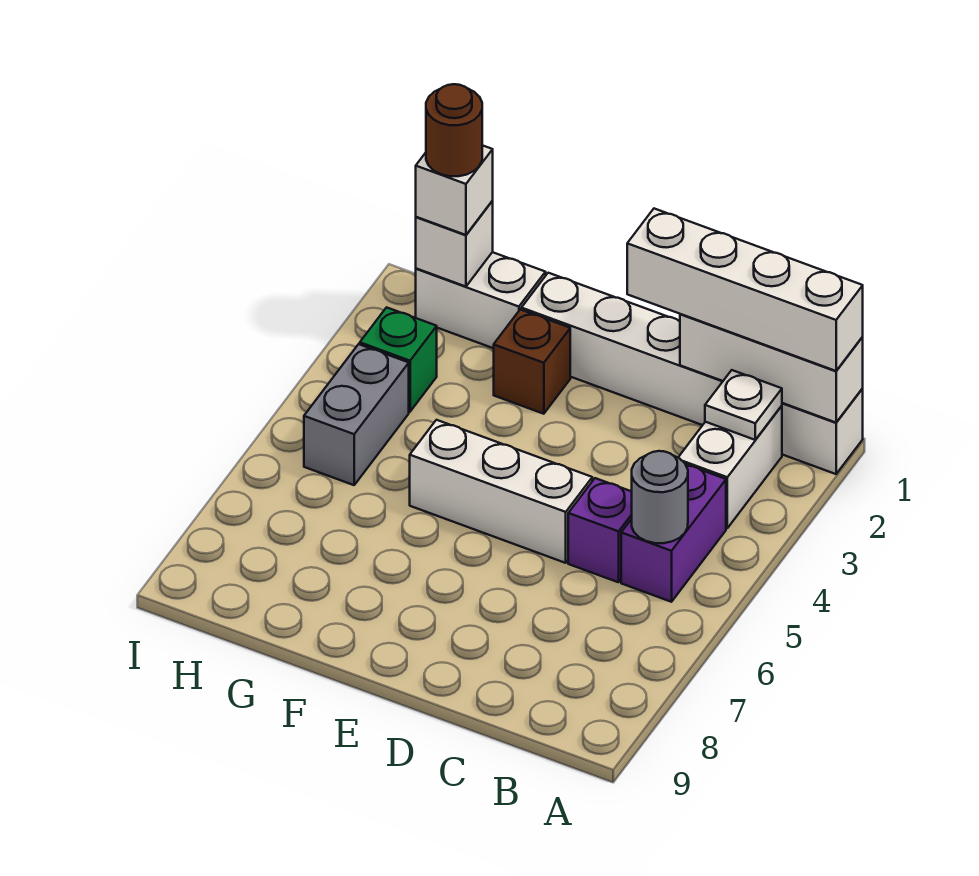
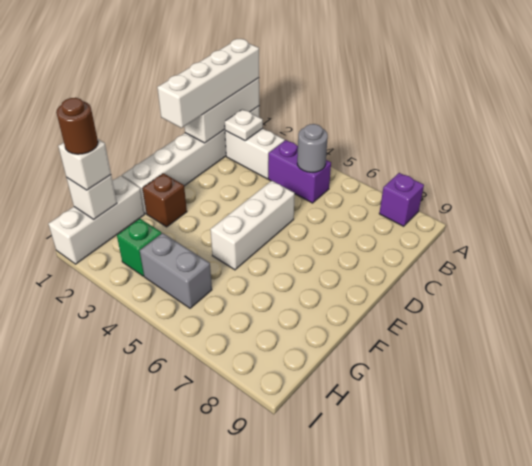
purple brick C5 level 1 -> purple brick A8 level 1
white brick G1:H1 level 1 -> white brick G1:I1 level 1

